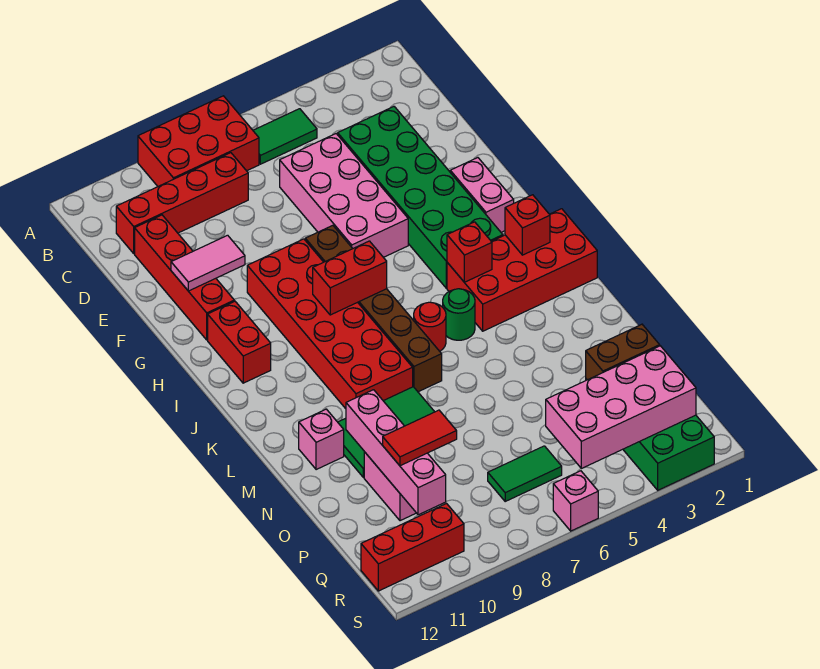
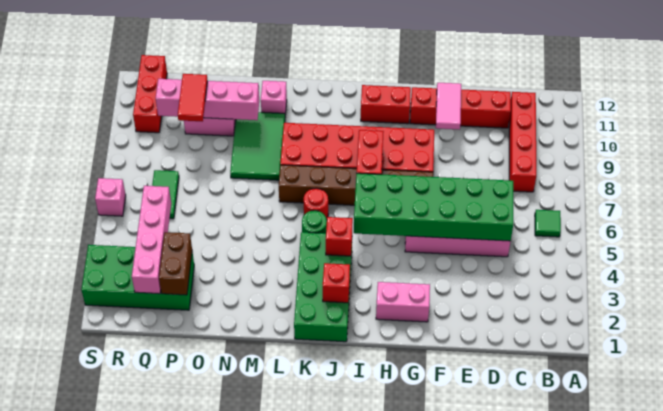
red brick A7:B9 level 1 -> none
green tile B5:B6 level 1 -> green tile B6 level 1
green brick D3:I4 level 1 -> green brick D5:I6 level 2
red brick J1:K4 level 1 -> green brick J1:K4 level 1
pink brick Q2:R5 level 2 -> pink brick Q2:Q5 level 2

